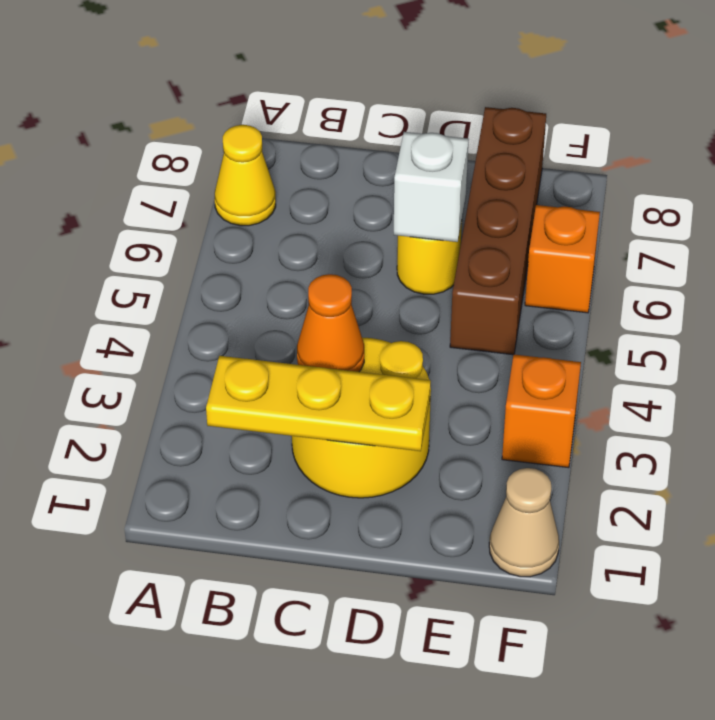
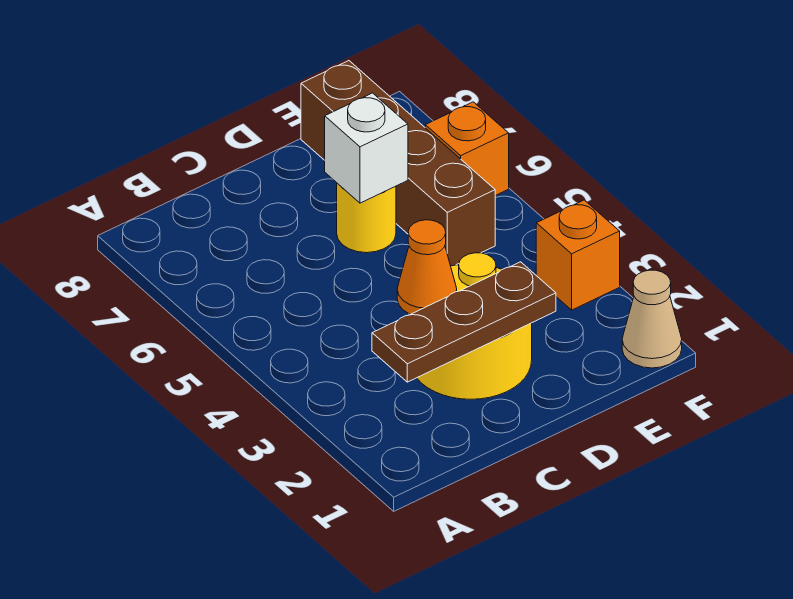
yellow cone A7 level 1 -> none
yellow plate B2:D2 level 2 -> brown plate B2:D2 level 2

